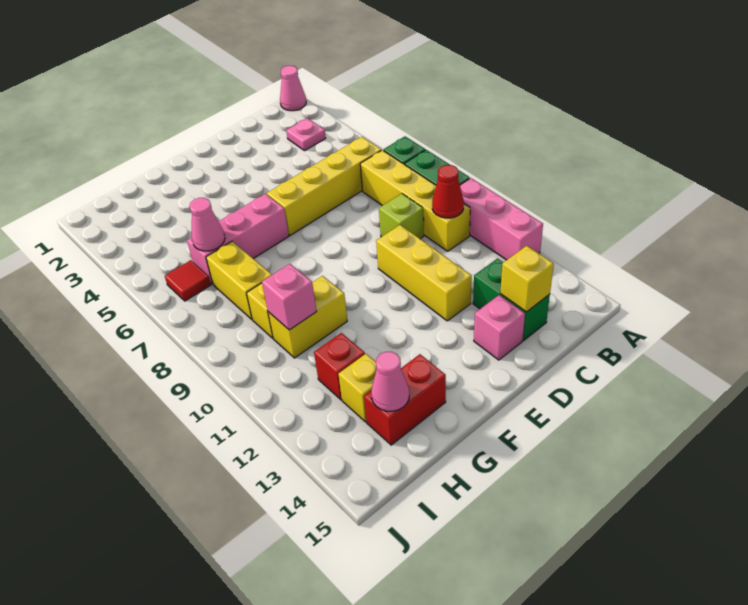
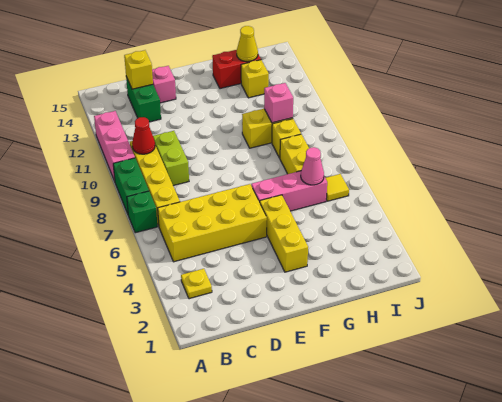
pink cone A1 level 1 -> none
pink plate B3 level 1 -> yellow plate B3 level 1
yellow brick B6:E6 level 1 -> yellow brick B5:E6 level 1
lime brick C9 level 1 -> lime brick C9:C10 level 1
yellow brick D10:D12 level 1 -> yellow brick F3:F5 level 1
red brick H12 level 1 -> none
pink cone H14 level 2 -> yellow cone H14 level 2
red tile I6 level 1 -> yellow tile I6 level 1

